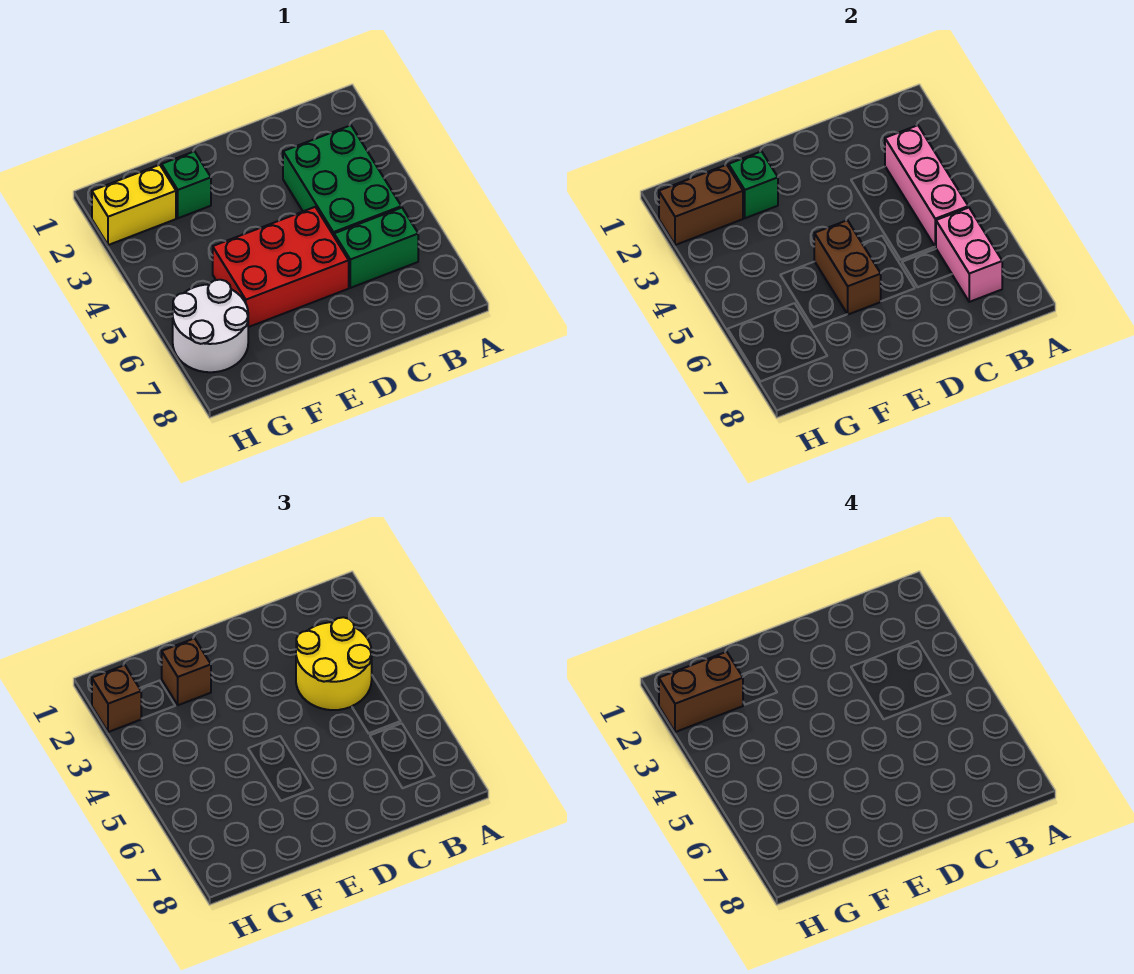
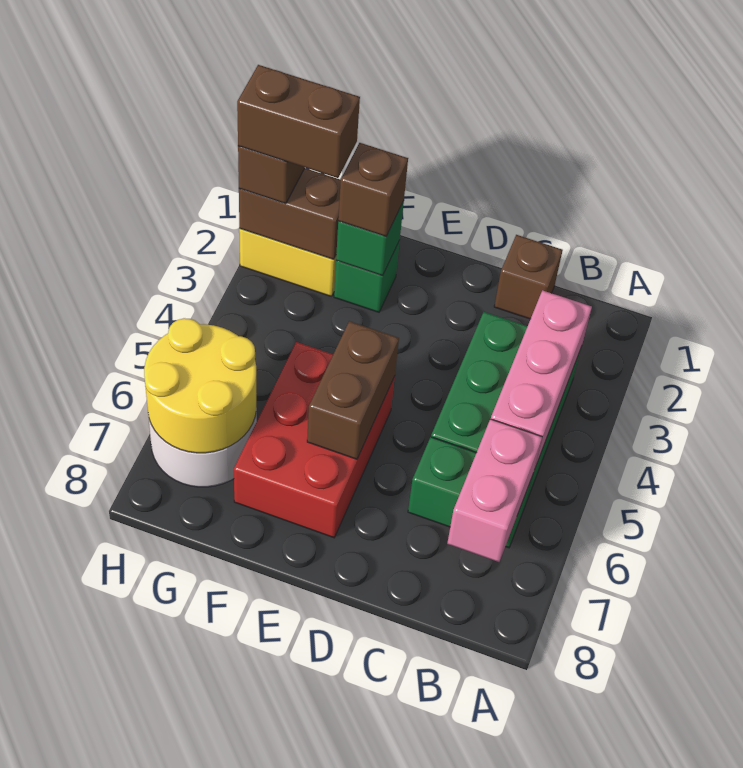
yellow round brick B3:C4 level 3 -> yellow round brick G6:H7 level 2
none -> brown brick C1 level 1
red brick D5:F6 level 1 -> red brick E5:F7 level 1

